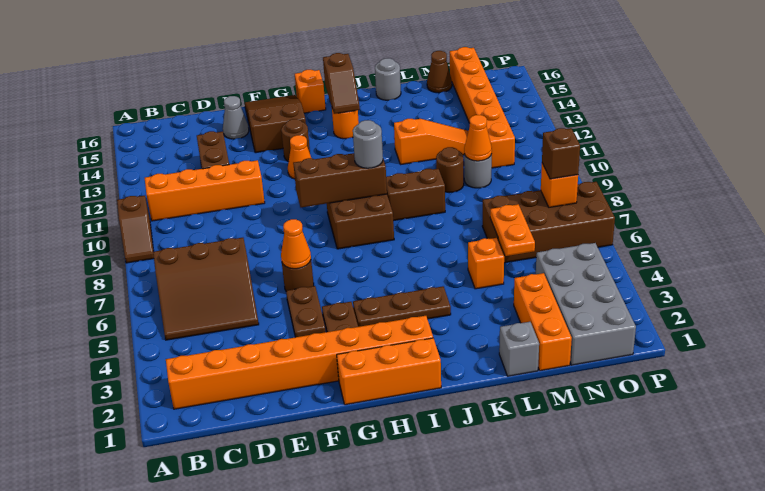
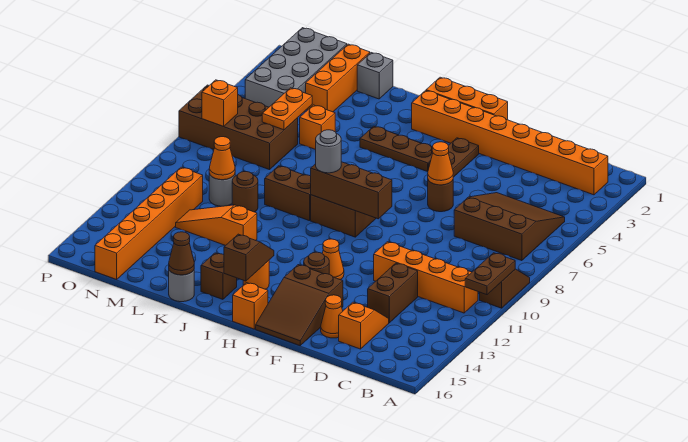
none -> orange slope D14:D15 level 1 top 15
grey cone E15 level 1 -> orange cone E15 level 1
brown plate F4:F5 level 1 -> brown plate A10:A11 level 2
brown cone M16 level 1 -> brown cone K16 level 2
brown brick O7 level 3 -> brown brick J15 level 1

